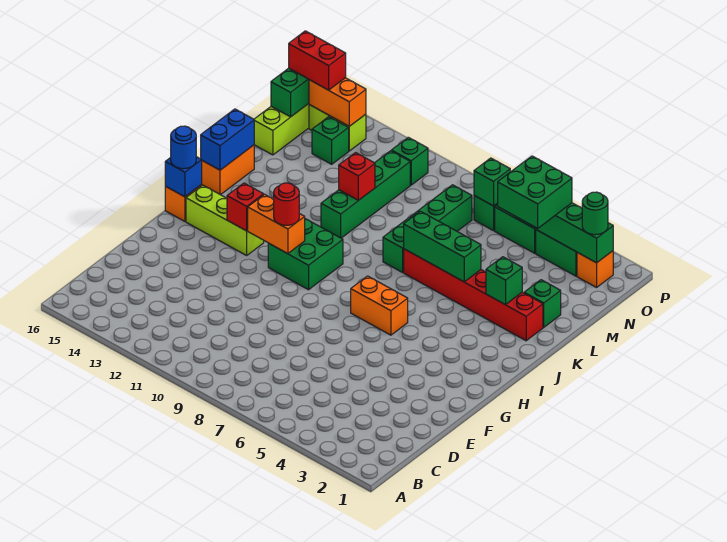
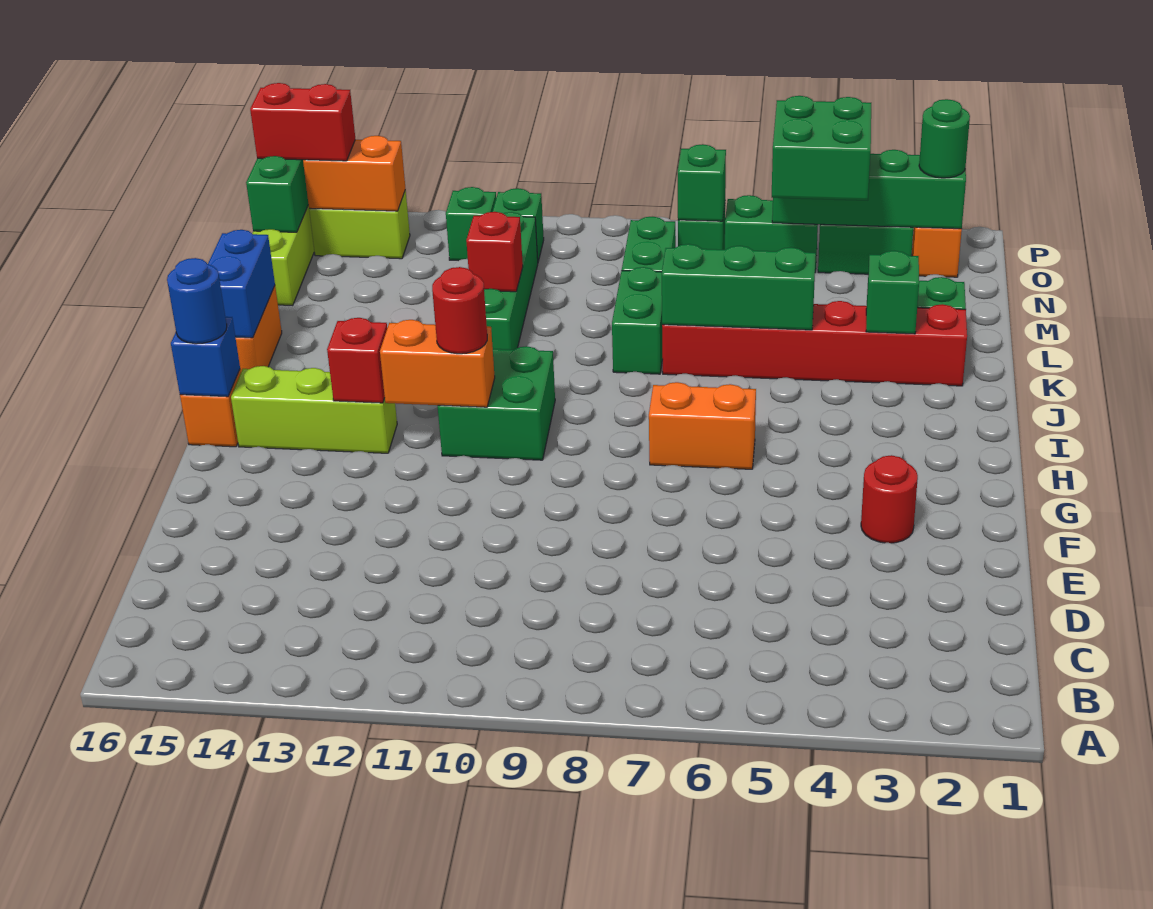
none -> red round brick F3 level 1
green brick N14 level 1 -> green brick O12 level 1

